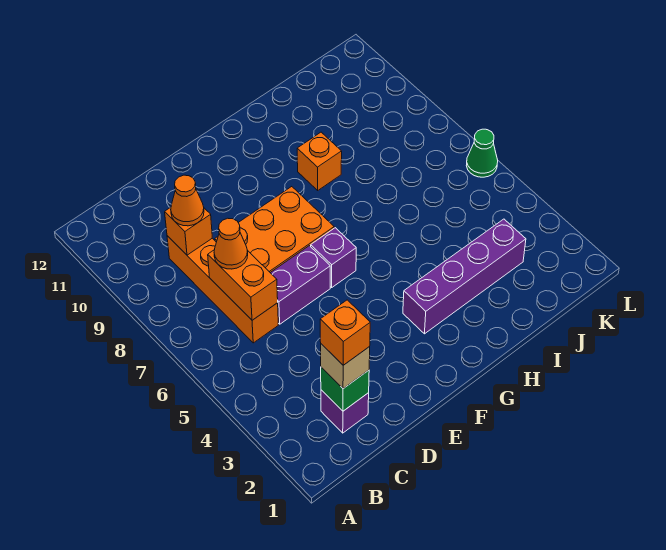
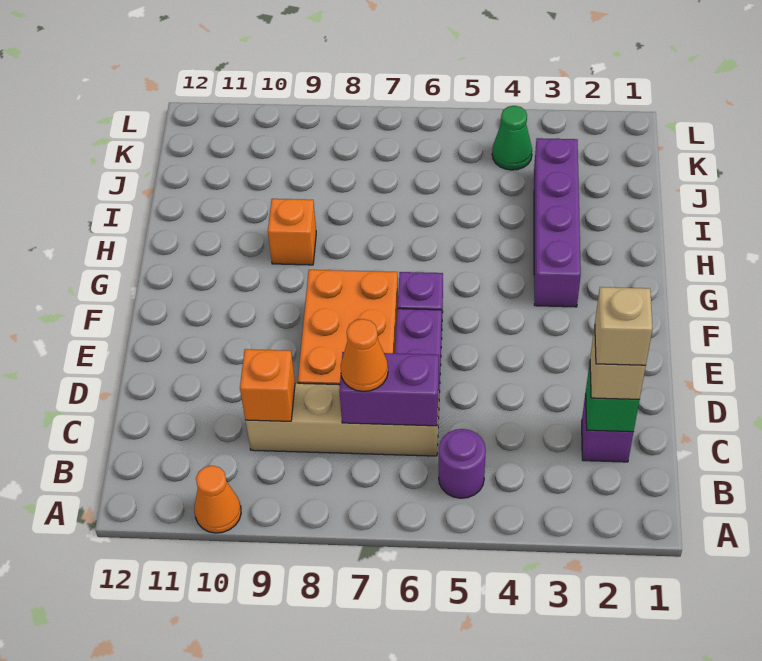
none -> purple round brick B5 level 1
orange brick C2 level 4 -> tan brick C2 level 4
orange brick C6:C9 level 1 -> tan brick C6:C9 level 1
orange brick C6:C7 level 2 -> purple brick C6:C7 level 2
orange cone C9 level 3 -> orange cone A10 level 1
green cone L6 level 1 -> green cone K4 level 1

